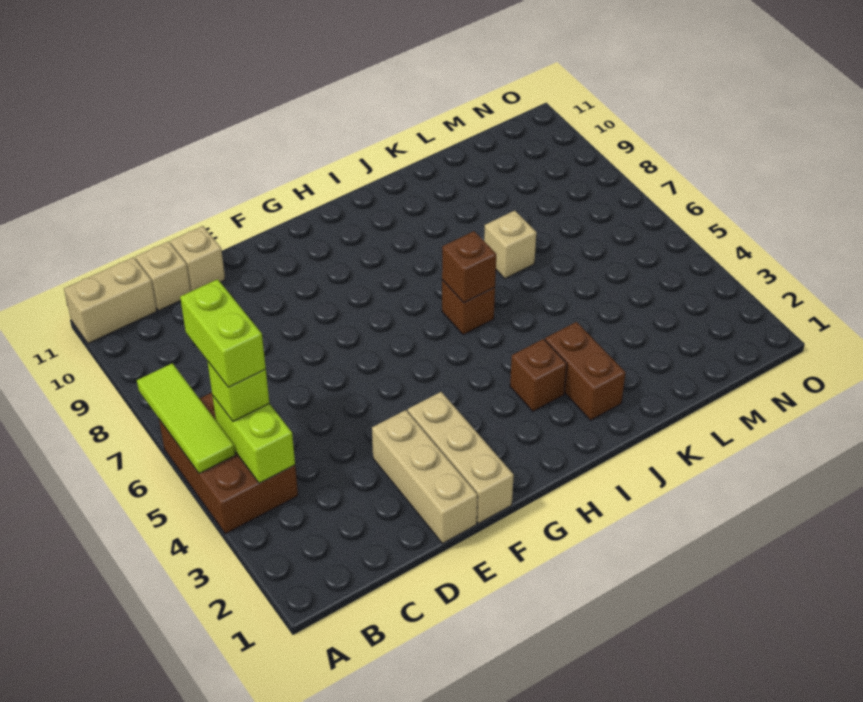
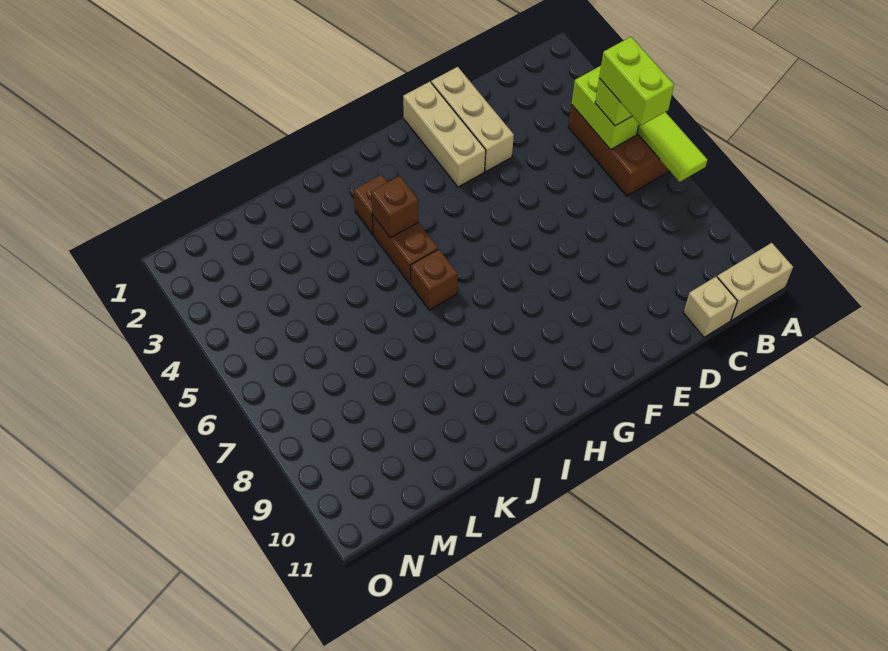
tan brick D11 level 1 -> none
brown brick I6 level 2 -> brown brick I4 level 2
brown brick J2:J3 level 1 -> brown brick I4:I5 level 1
tan brick K7 level 1 -> none

